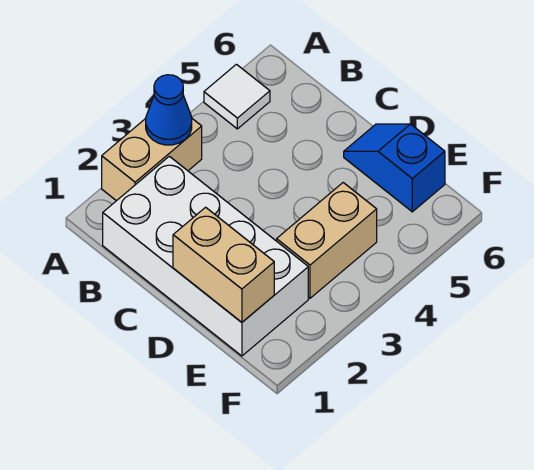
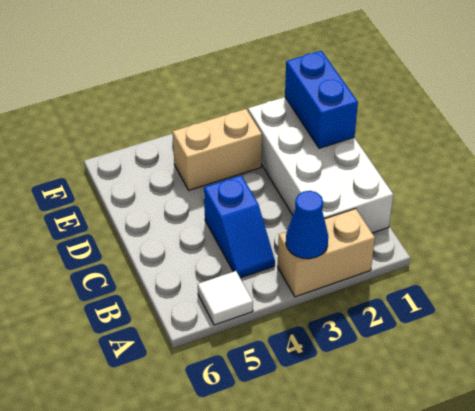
tan brick D1:E1 level 2 -> blue brick D1:E1 level 2
blue slope D6:E6 level 1 top E -> blue slope B4:C4 level 1 top C

